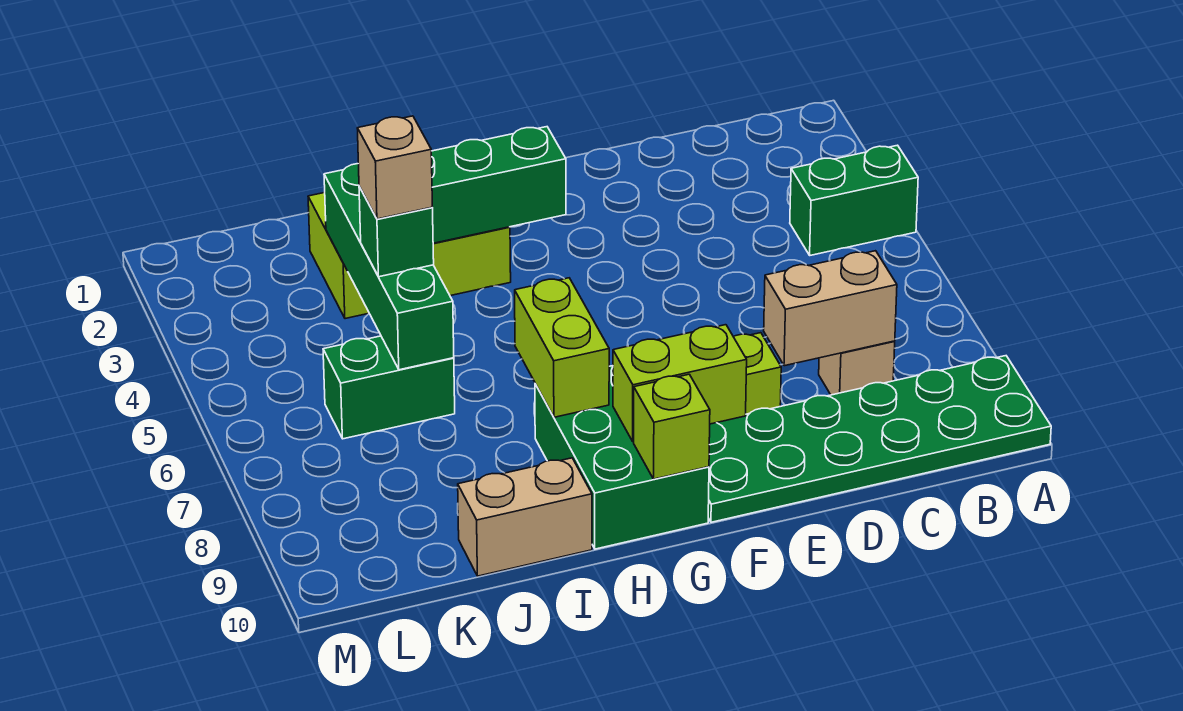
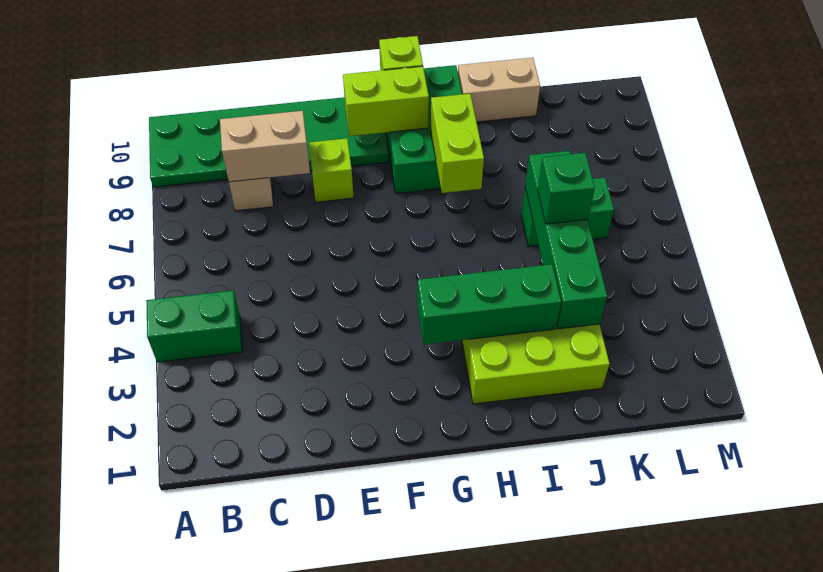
tan brick J5 level 4 -> none

